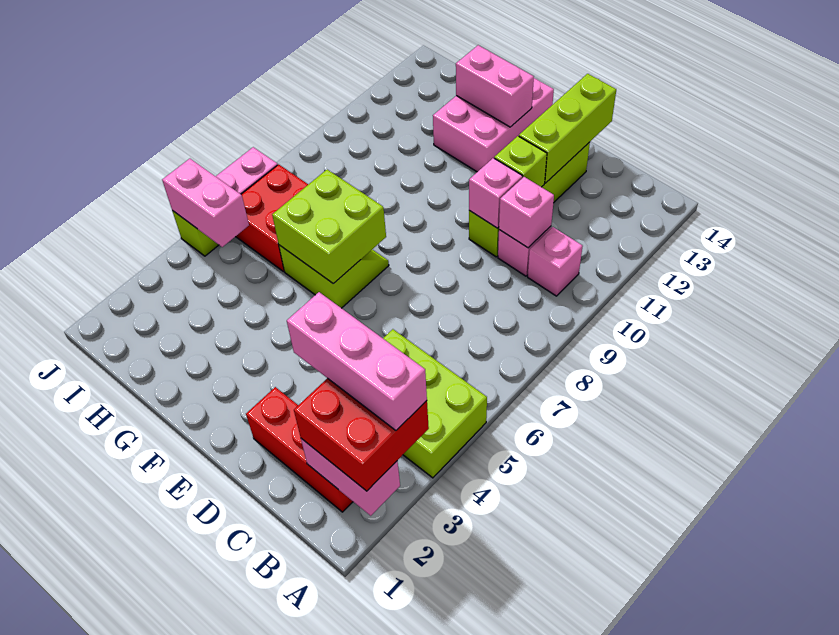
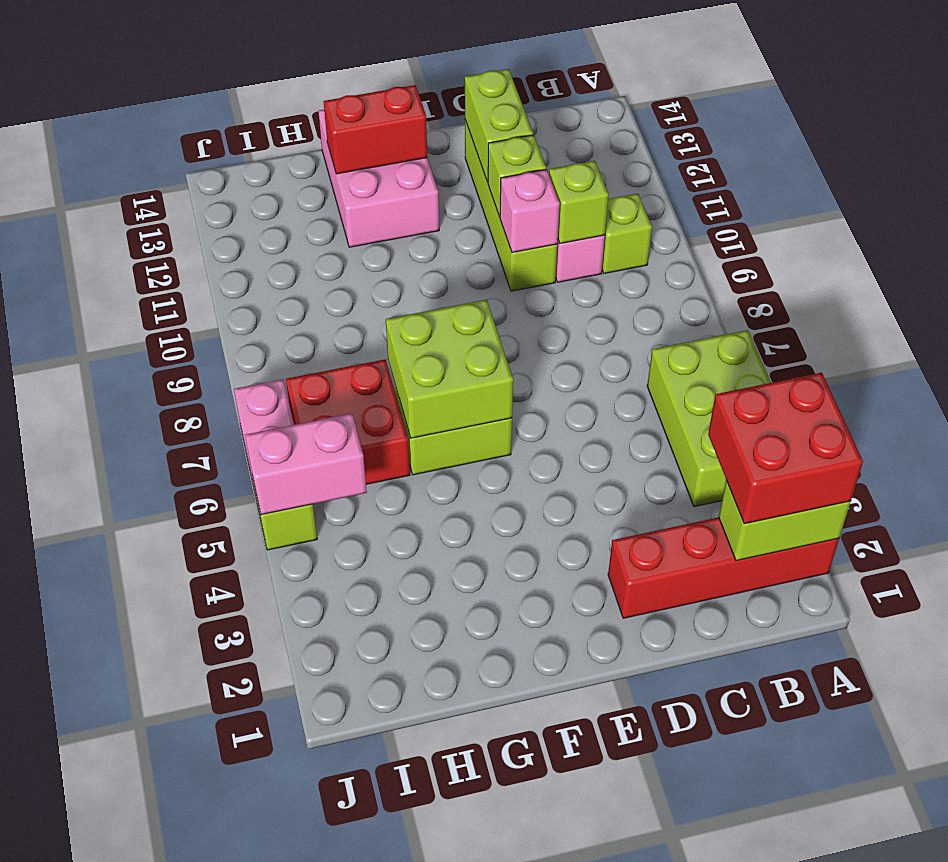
pink brick A2:B2 level 2 -> lime brick A2:B2 level 2
pink brick A3:C3 level 4 -> none
lime brick A4:C5 level 1 -> lime brick A4:B6 level 1
red brick B2:D2 level 1 -> red brick A2:D2 level 1
pink brick B10 level 1 -> lime brick B10 level 1
pink brick C10 level 2 -> lime brick C10 level 2
lime brick D12:D14 level 2 -> lime brick D12:D13 level 2
pink brick F13:G13 level 2 -> red brick F13:G13 level 2

